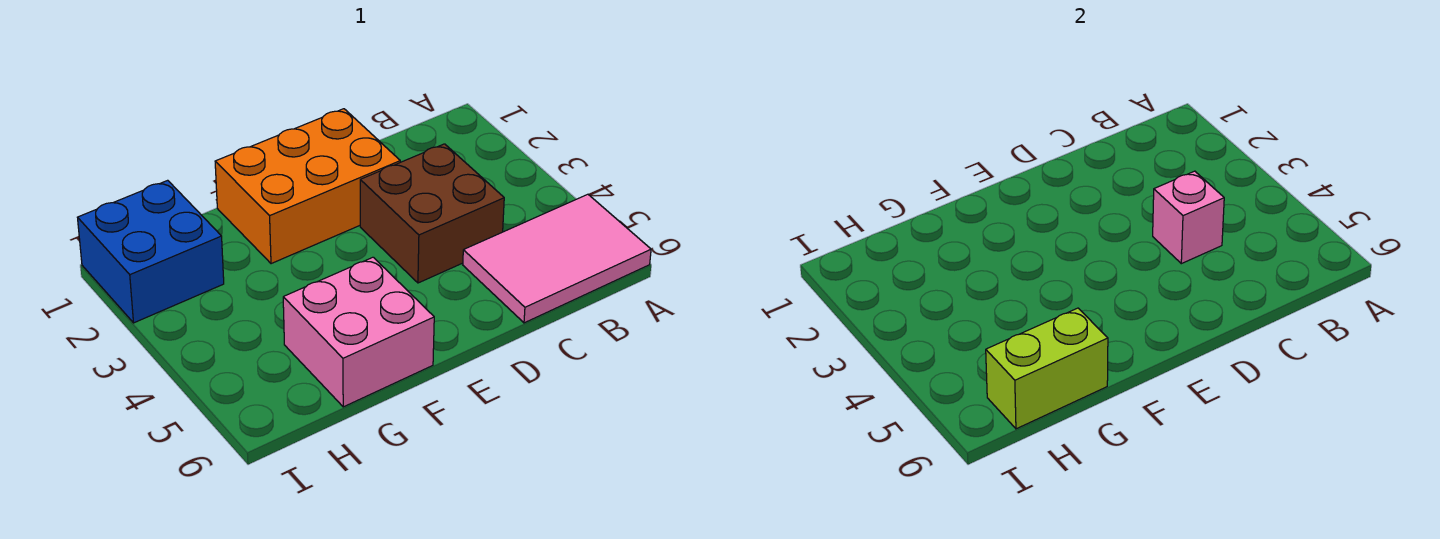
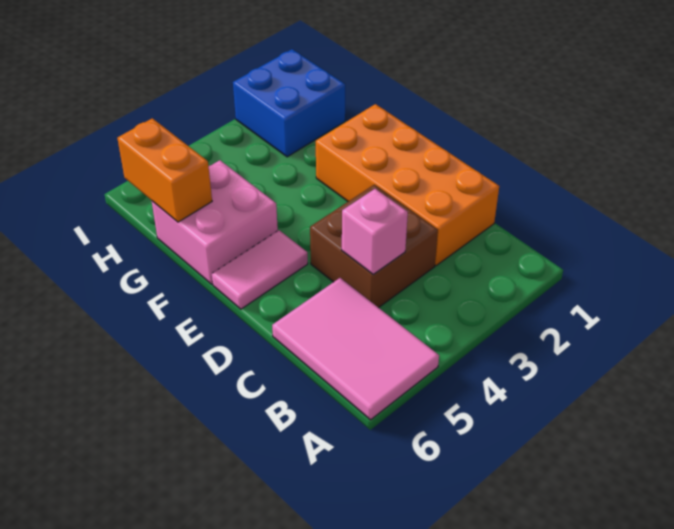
orange brick D1:F2 level 1 -> orange brick C1:F2 level 1
none -> pink tile E5:E6 level 1
lime brick G6:H6 level 2 -> orange brick G6:H6 level 2

